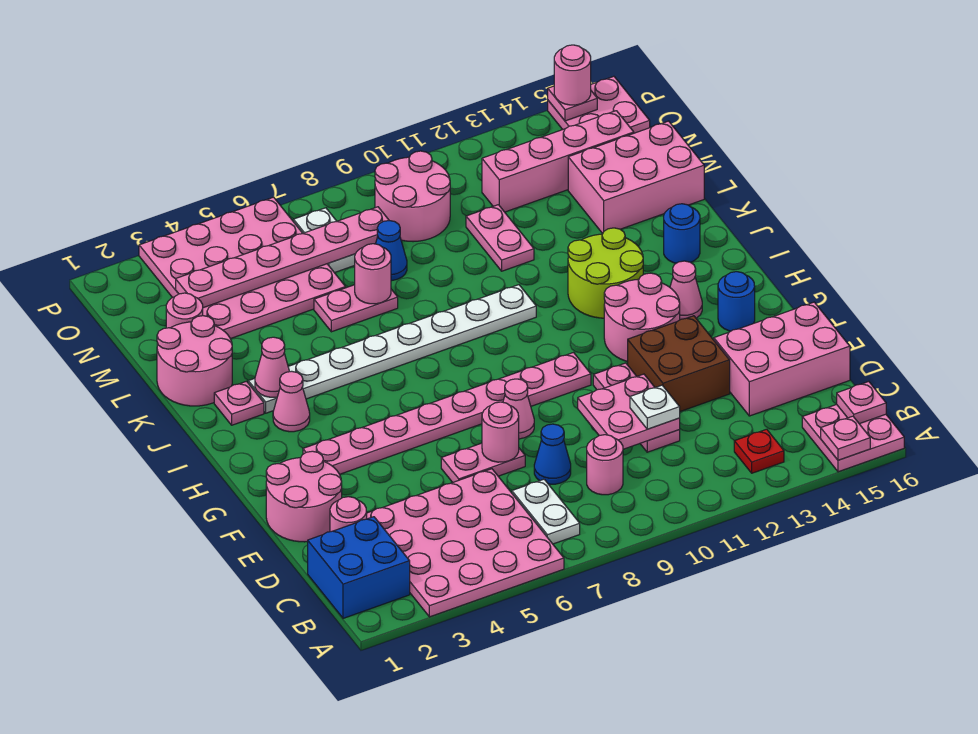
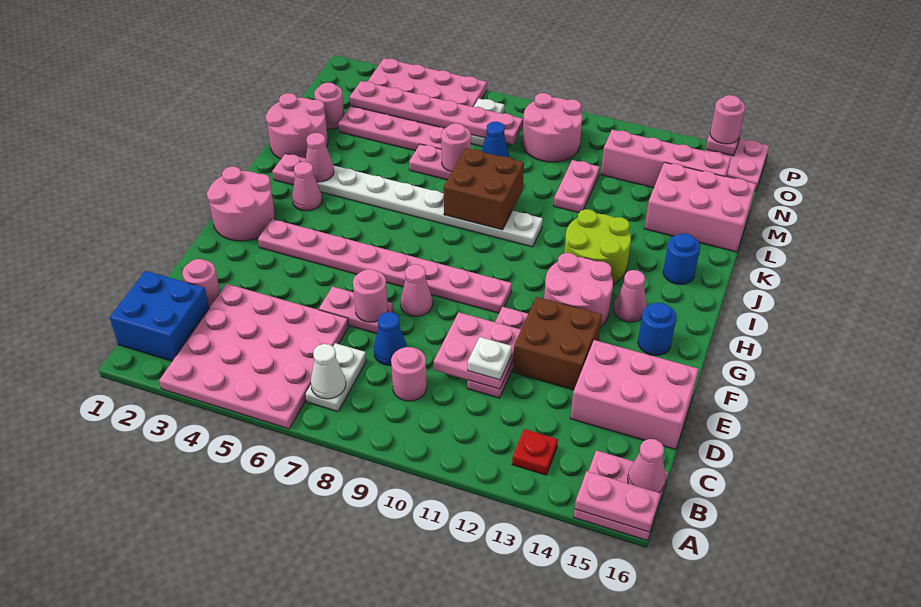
pink plate A15 level 2 -> pink plate A15:A16 level 2
none -> white cone B7 level 2
pink plate B16 level 2 -> pink cone B16 level 2
pink round brick E1:F2 level 1 -> pink round brick G1:H2 level 1
none -> brown brick J8:K9 level 2

